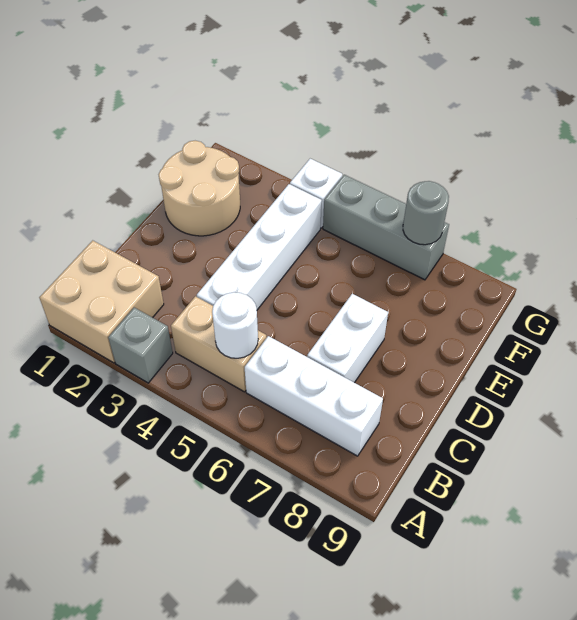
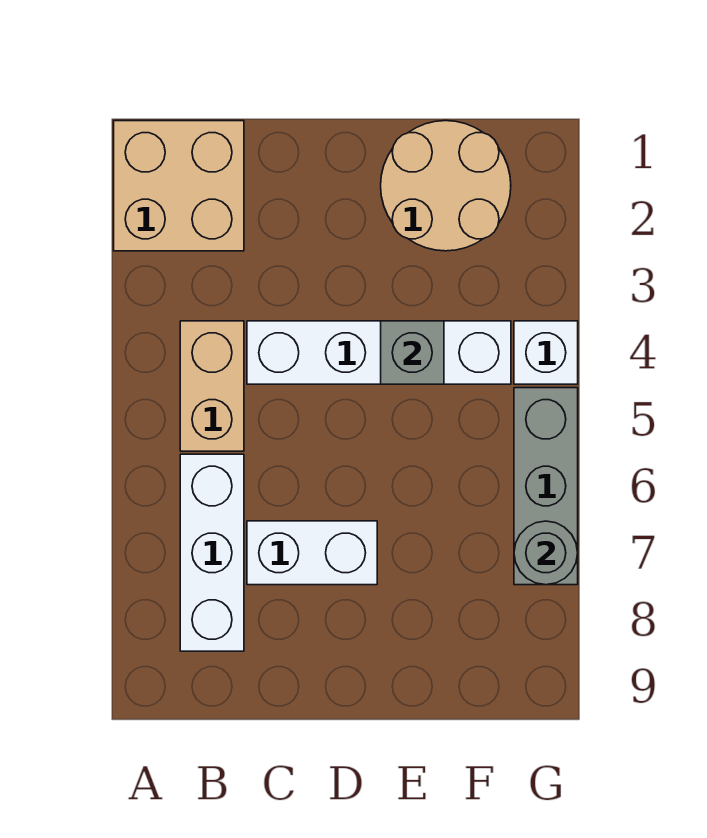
grey brick A3 level 1 -> grey brick E4 level 2
white round brick B5 level 2 -> none

